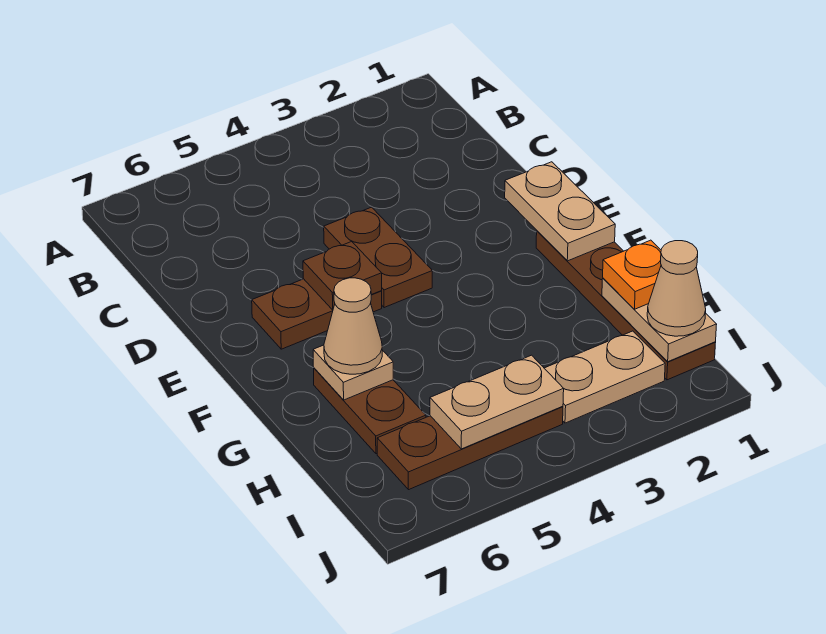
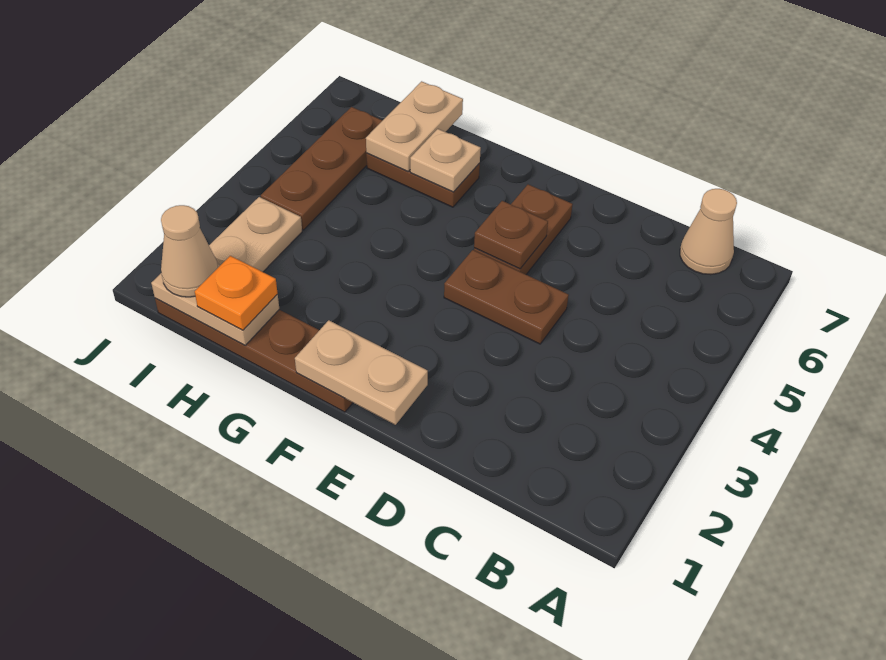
tan cone G6 level 3 -> tan cone B7 level 1
tan plate I4:I5 level 2 -> tan plate H6:H7 level 2

